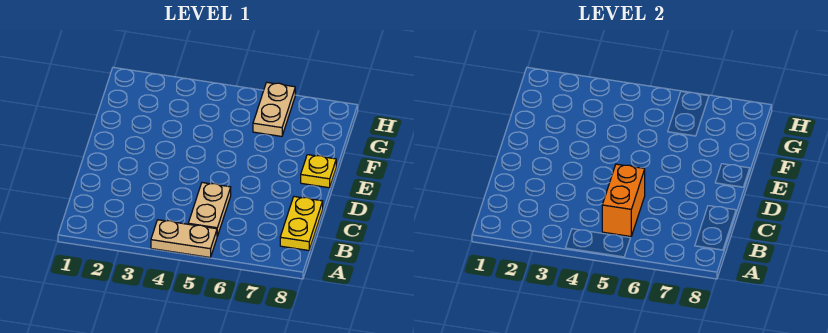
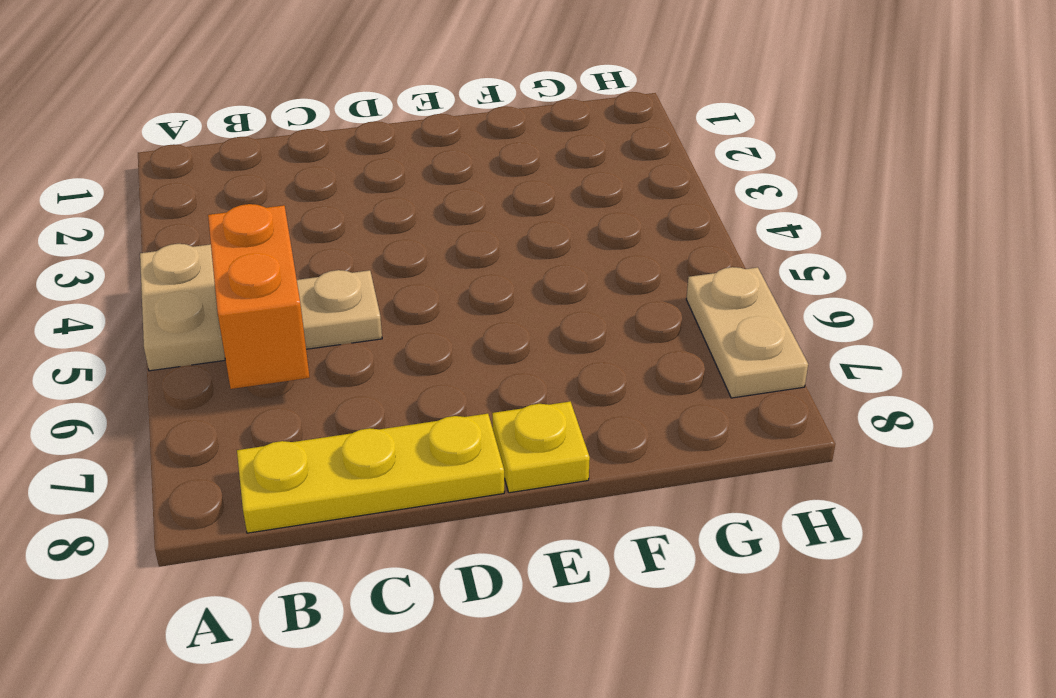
orange brick B5:C5 level 2 -> orange brick B5:B6 level 2
yellow plate B8:C8 level 1 -> yellow plate B8:D8 level 1
tan plate G6:H6 level 1 -> tan plate H6:H7 level 1

